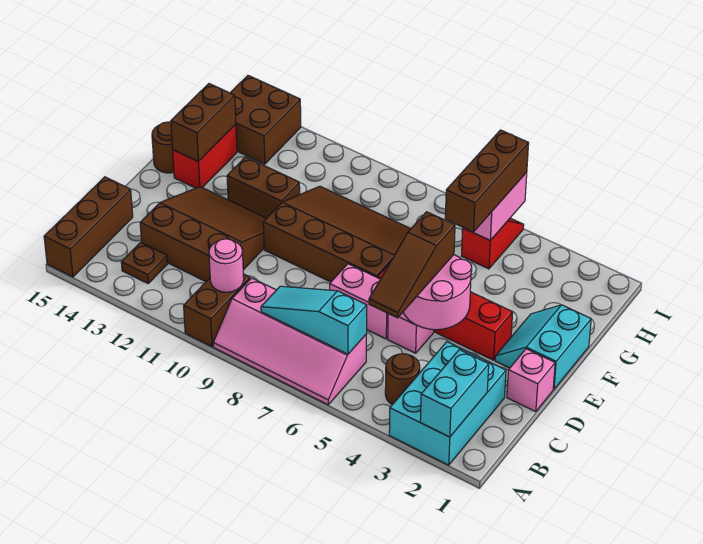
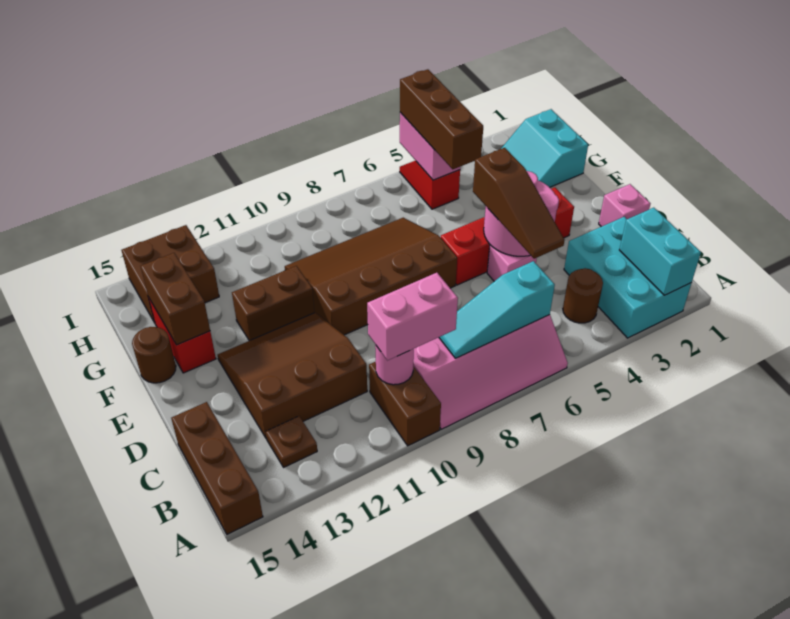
pink brick D6:D7 level 1 -> pink brick B9:B10 level 3
cyan slope E1:F2 level 1 top 1 -> cyan slope G1:H2 level 1 top 1

